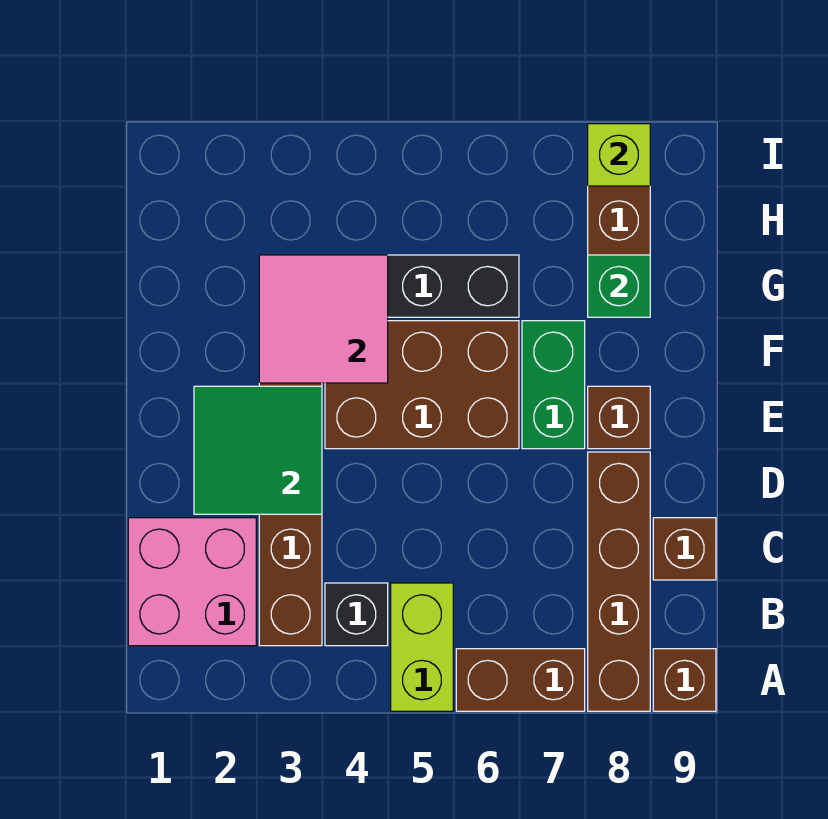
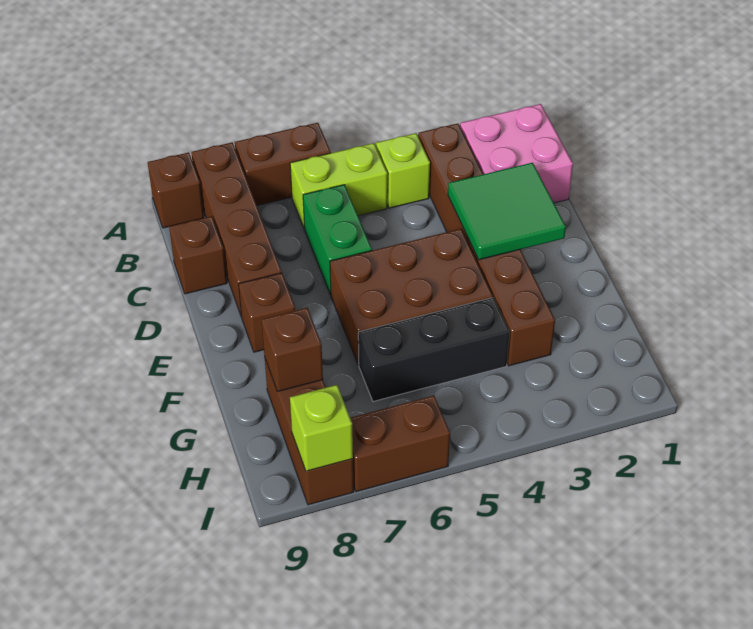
lime brick A5:B5 level 1 -> lime brick B5:B6 level 1
black brick B4 level 1 -> lime brick B4 level 1
green brick E7:F7 level 1 -> green brick C6:D6 level 1
pink tile F3:G4 level 2 -> none
green brick G8 level 2 -> brown brick G8 level 2
none -> brown brick I6:I7 level 1

